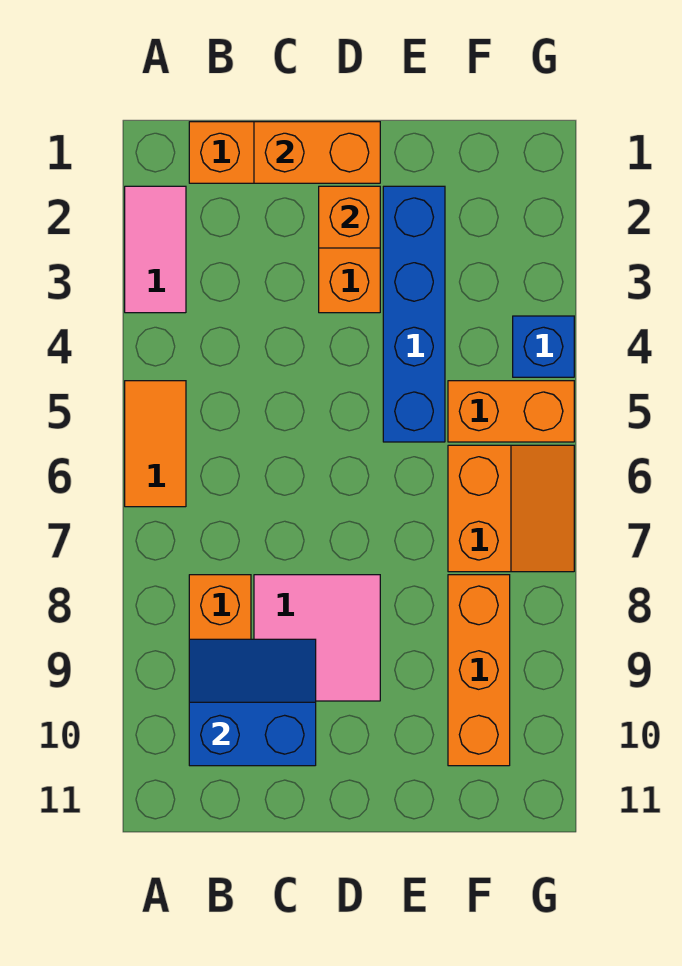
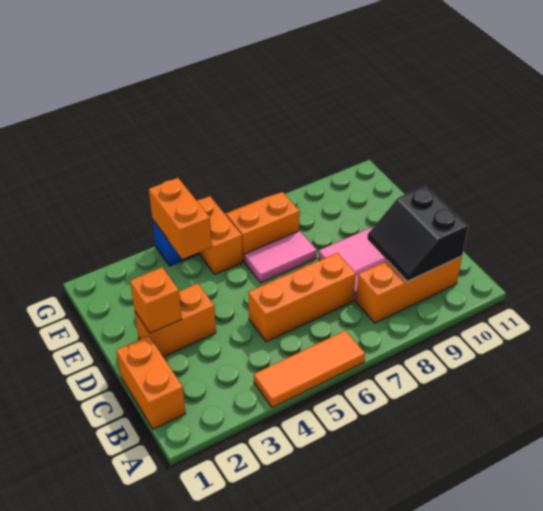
pink tile A2:A3 level 1 -> pink tile E6:E7 level 1
orange tile A5:A6 level 1 -> orange tile A4:A6 level 1
blue slope B9:C10 level 2 top 10 -> black slope B9:C10 level 2 top 10
orange brick C1:D1 level 2 -> orange brick F4:G4 level 2
blue brick E2:E5 level 1 -> none
orange brick F8:F10 level 1 -> orange brick C5:C7 level 1

